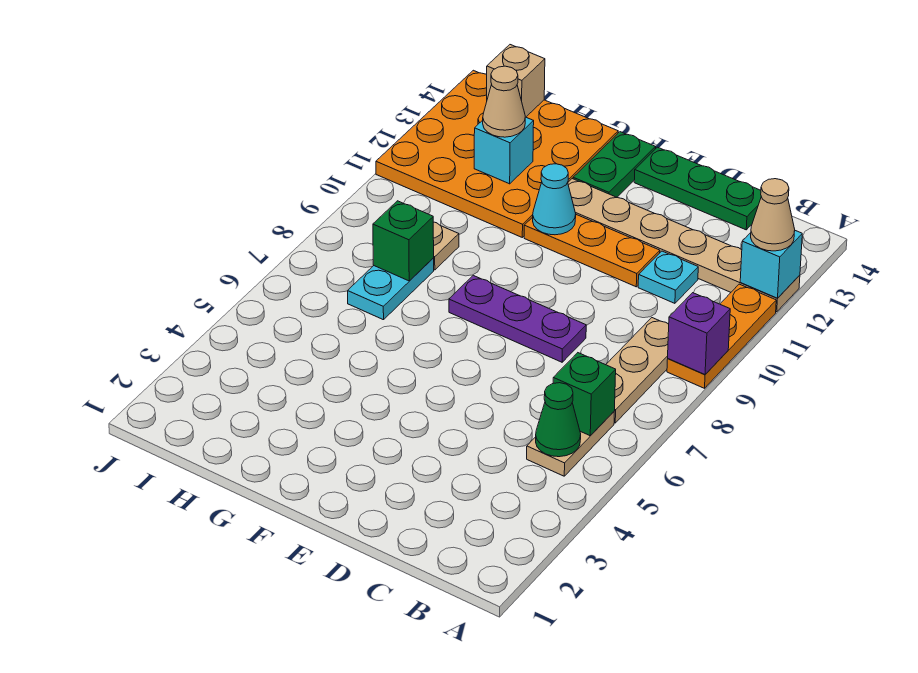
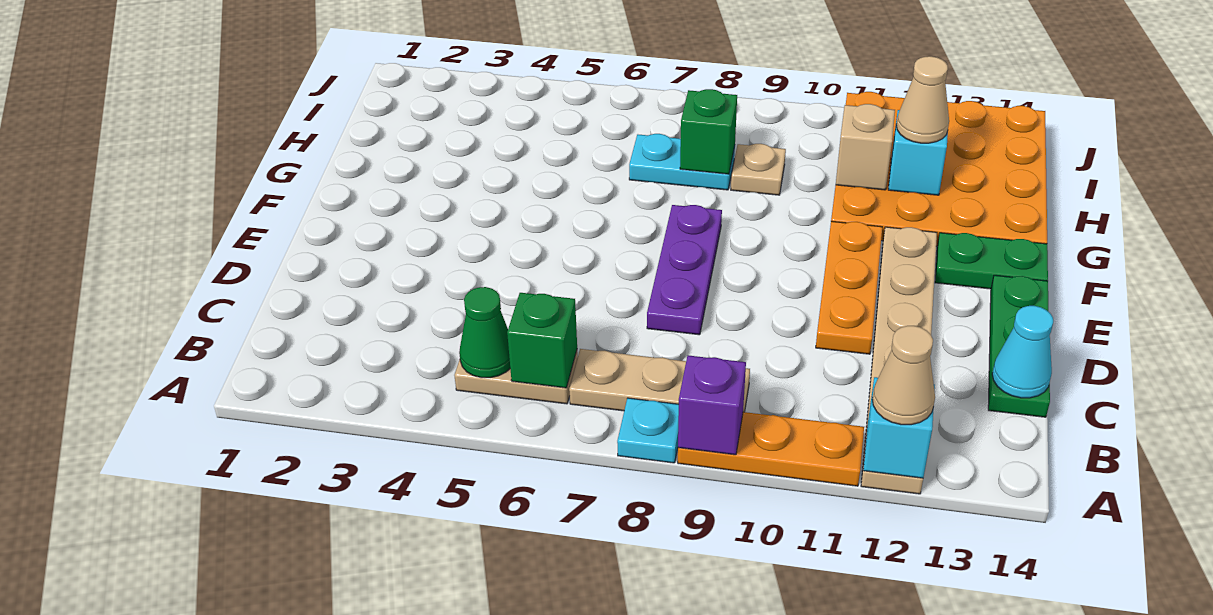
cyan plate C11 level 1 -> cyan plate A8 level 1
cyan cone F11 level 2 -> cyan cone C14 level 2
tan brick I14 level 2 -> tan brick H11 level 2

